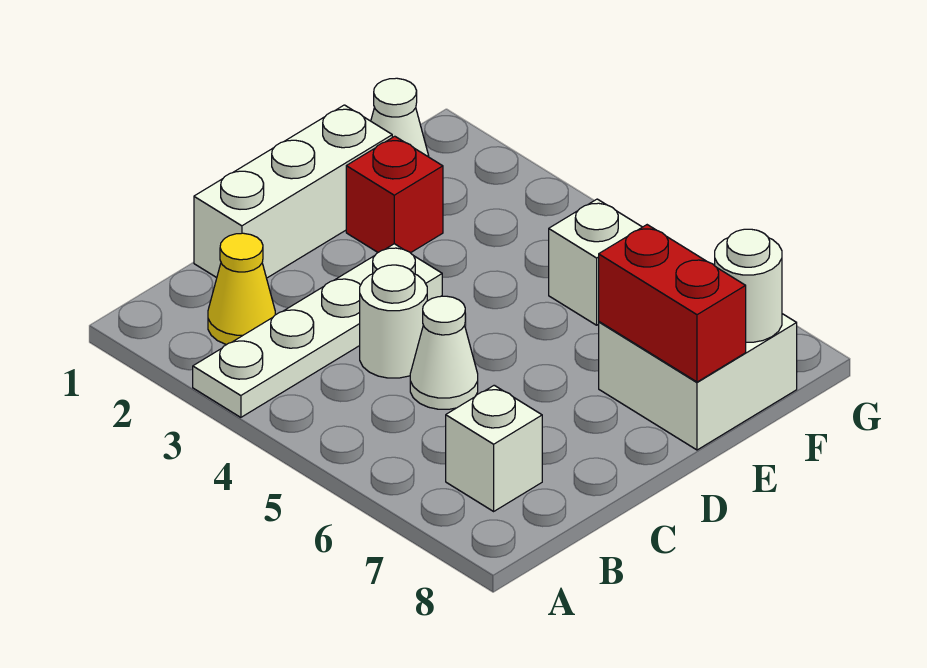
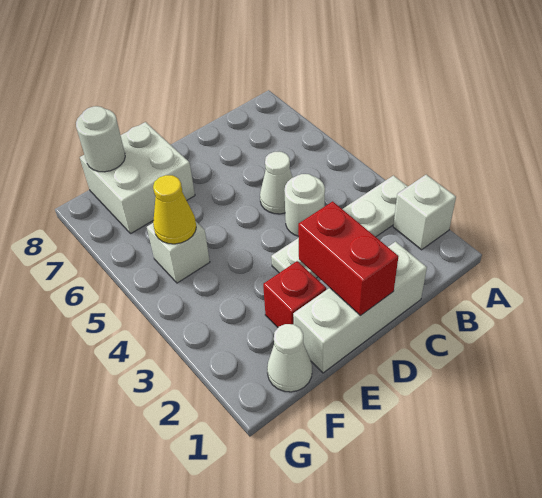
yellow cone B2 level 1 -> yellow cone F5 level 2
white brick B7 level 1 -> white brick A2 level 1
red brick E7:E8 level 2 -> red brick D1:D2 level 2

